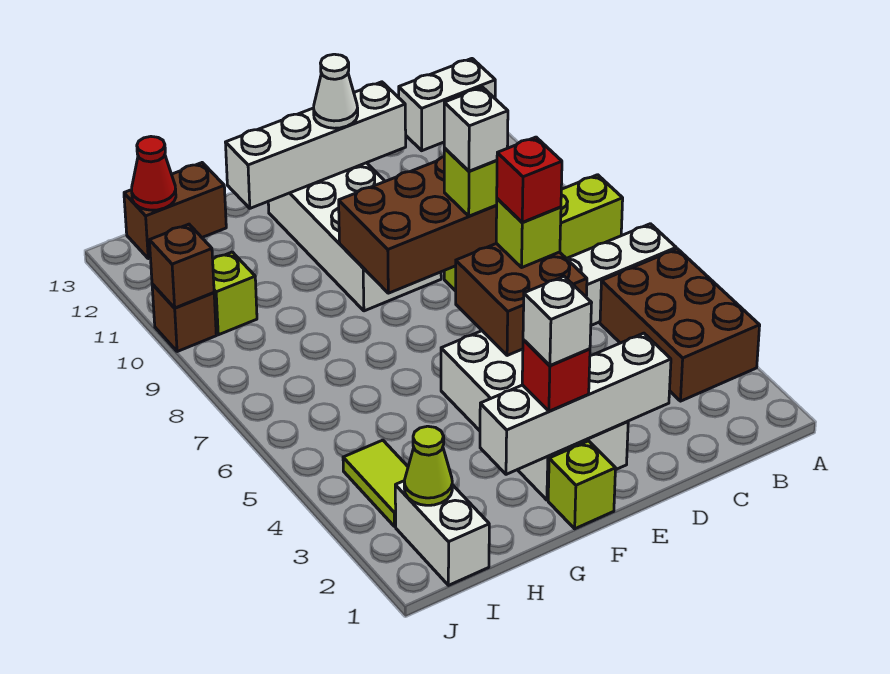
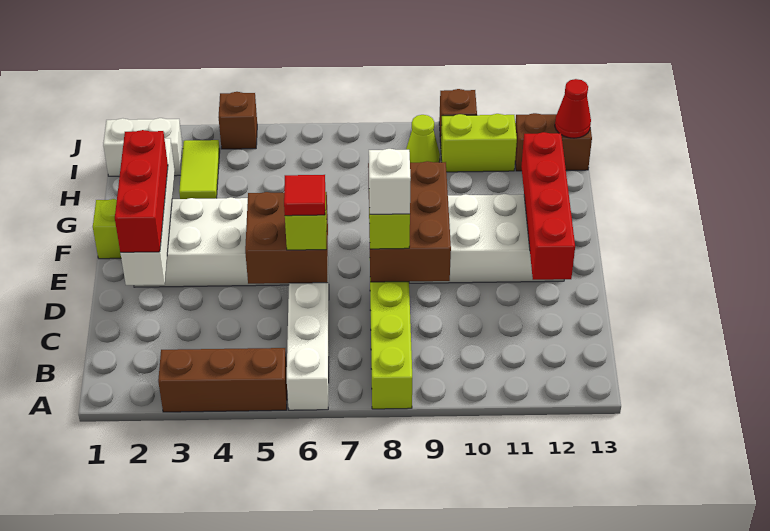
brown brick A3:B5 level 1 -> brown brick A3:A5 level 1
white brick A13:B13 level 1 -> none
red brick D6 level 4 -> red tile D6 level 4
white brick D12:G12 level 2 -> red brick D12:G12 level 2
white cone E12 level 3 -> none
red brick F2 level 3 -> red brick D2:F2 level 3
white brick F2 level 4 -> none
brown brick H13:I13 level 1 -> brown brick I12:I13 level 1
lime cone I2 level 2 -> lime cone I9 level 1
lime tile I3:I4 level 1 -> lime tile H3:I3 level 1
lime brick I10 level 1 -> lime brick I10:I11 level 1
brown brick J10 level 2 -> brown brick J4 level 1

